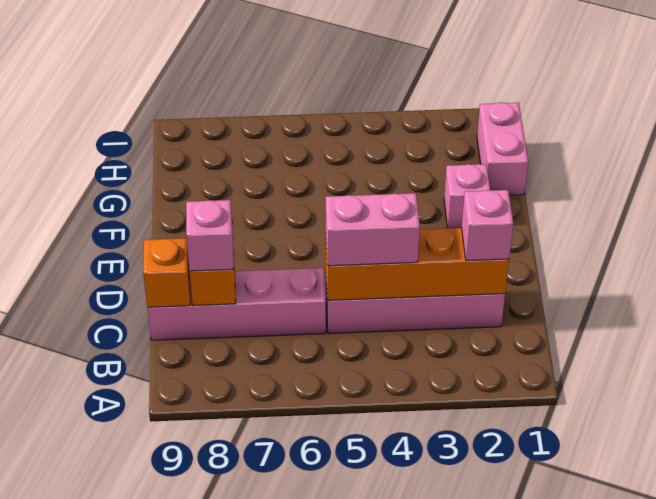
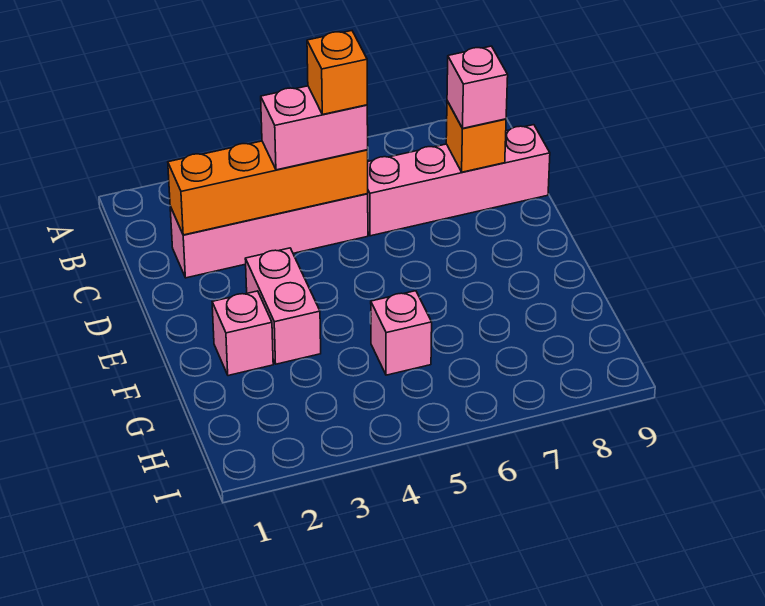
pink brick C2 level 3 -> pink brick G5 level 1
orange brick C9 level 2 -> orange brick C5 level 4
pink brick G1:H1 level 1 -> pink brick E3:F3 level 1

